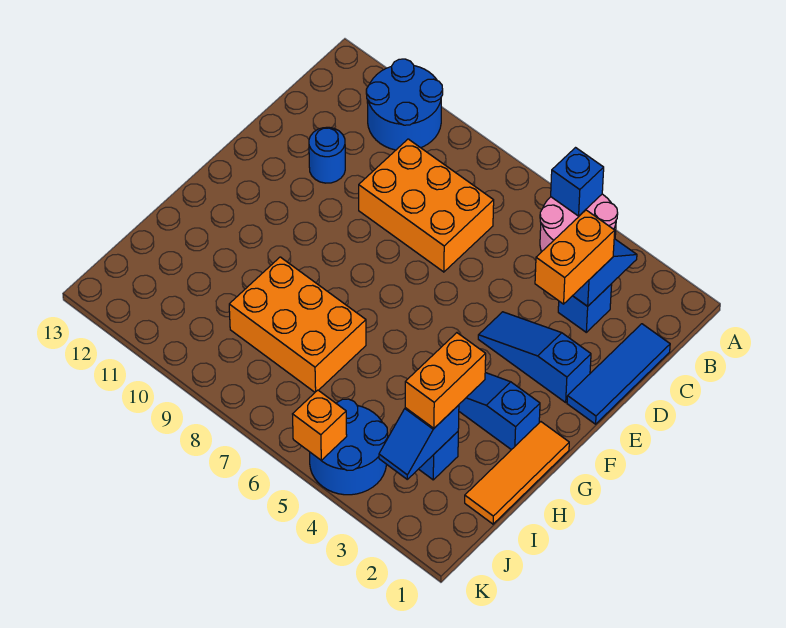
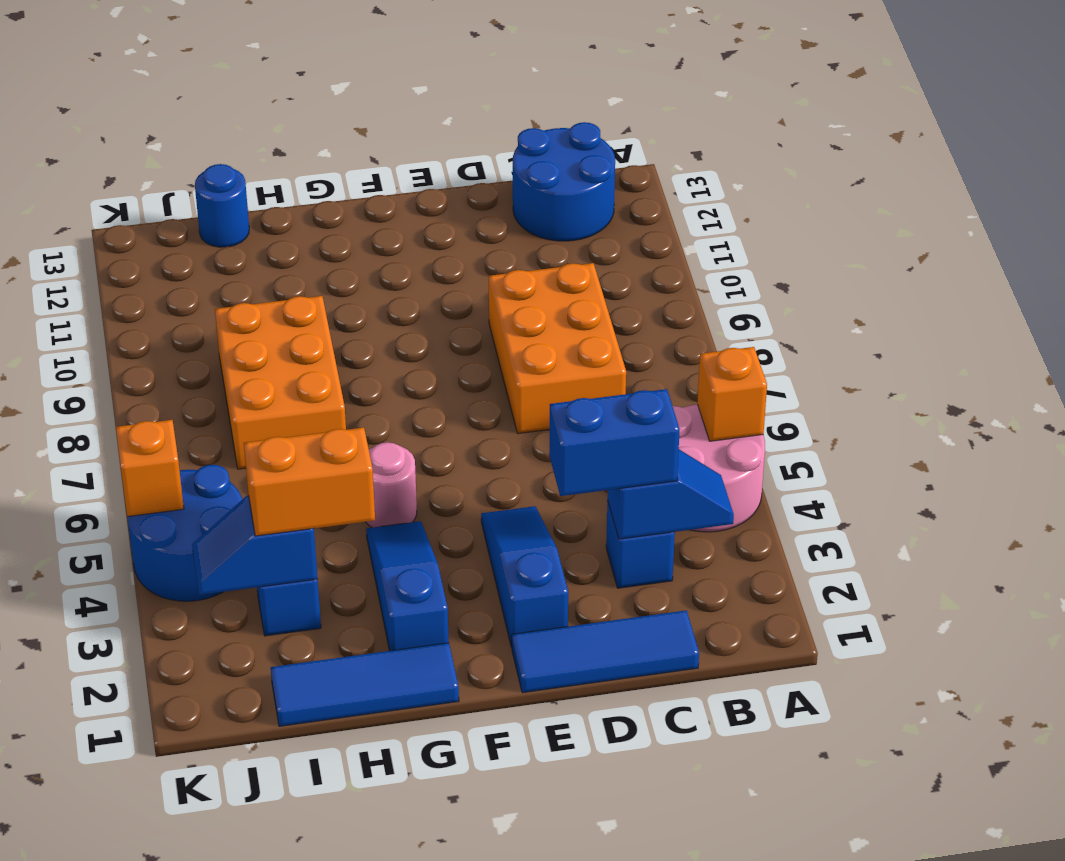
blue brick A5 level 2 -> orange brick A5 level 2
blue round brick A10:B11 level 1 -> blue round brick B12:C13 level 1
orange brick C3:D3 level 3 -> blue brick C3:D3 level 3
blue round brick D11 level 1 -> blue round brick I13 level 1
orange tile G1:I1 level 1 -> blue tile G1:I1 level 1
none -> pink round brick G5 level 1

